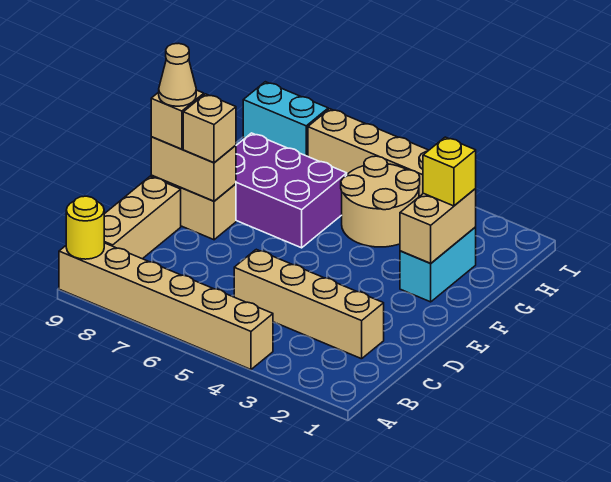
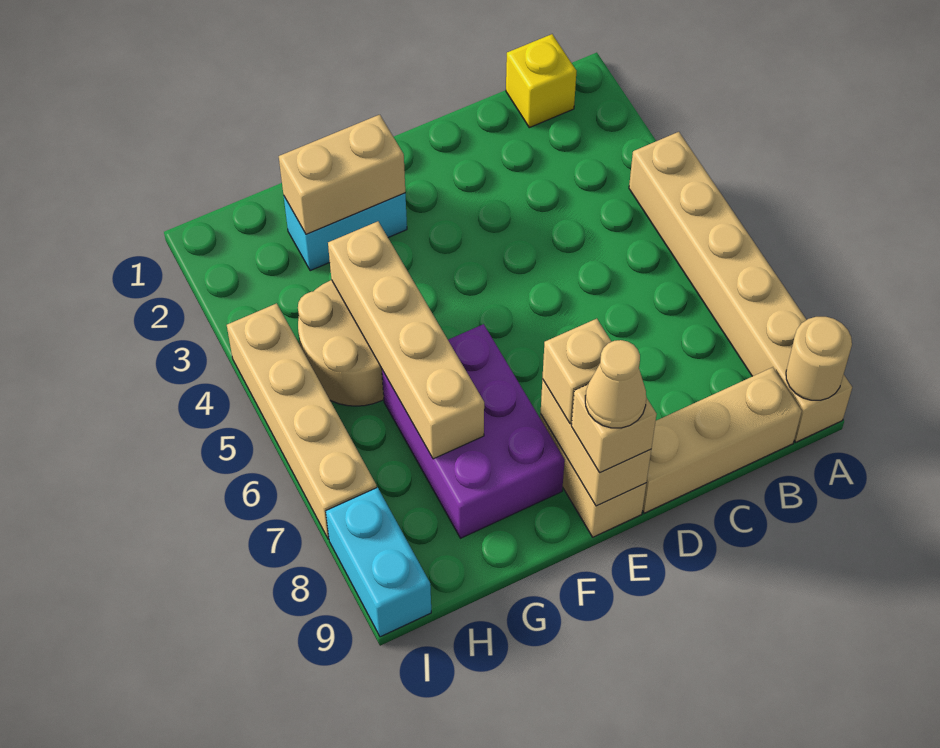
yellow round brick A9 level 2 -> tan round brick A9 level 2
tan brick C2:C5 level 1 -> tan brick G4:G7 level 2
yellow brick G2 level 3 -> yellow brick B1 level 1

